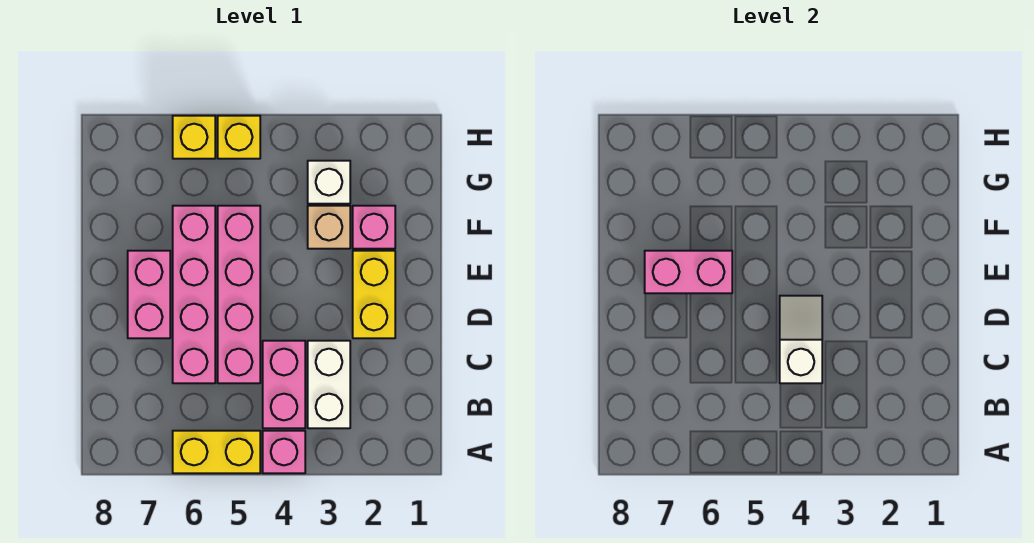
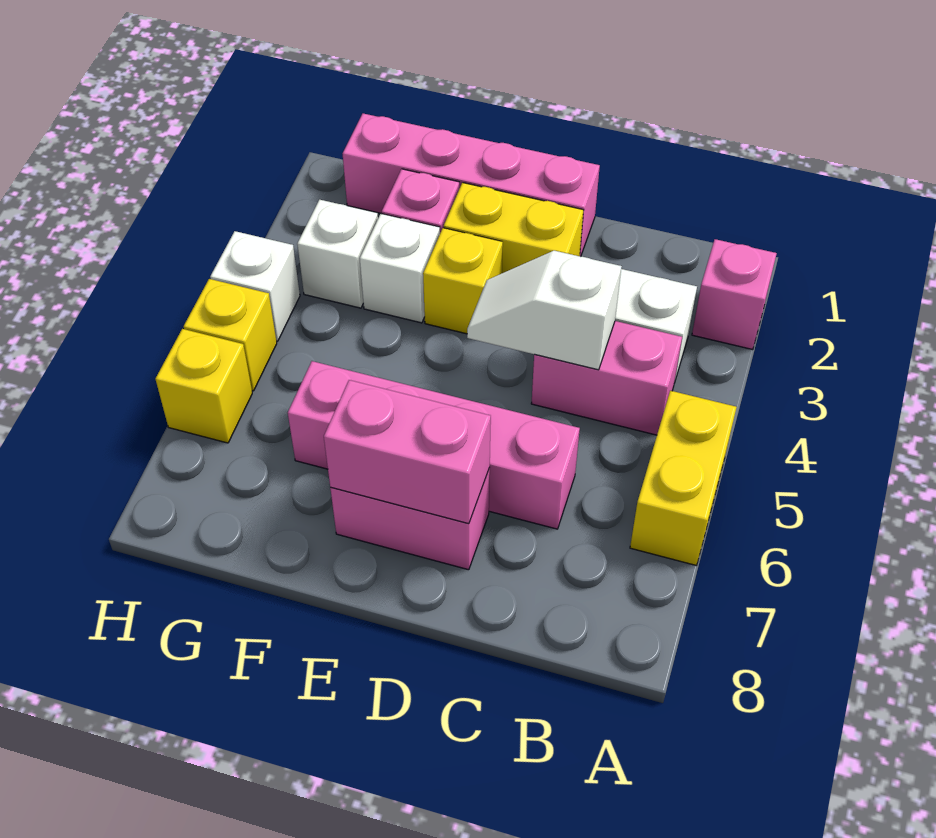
pink brick A4 level 1 -> pink brick A2 level 1
pink brick C5:F5 level 1 -> pink brick D1:G1 level 1
none -> yellow brick E3 level 1
pink brick E6:E7 level 2 -> pink brick D7:E7 level 2
tan brick F3 level 1 -> white brick F3 level 1
none -> white brick H4 level 1

